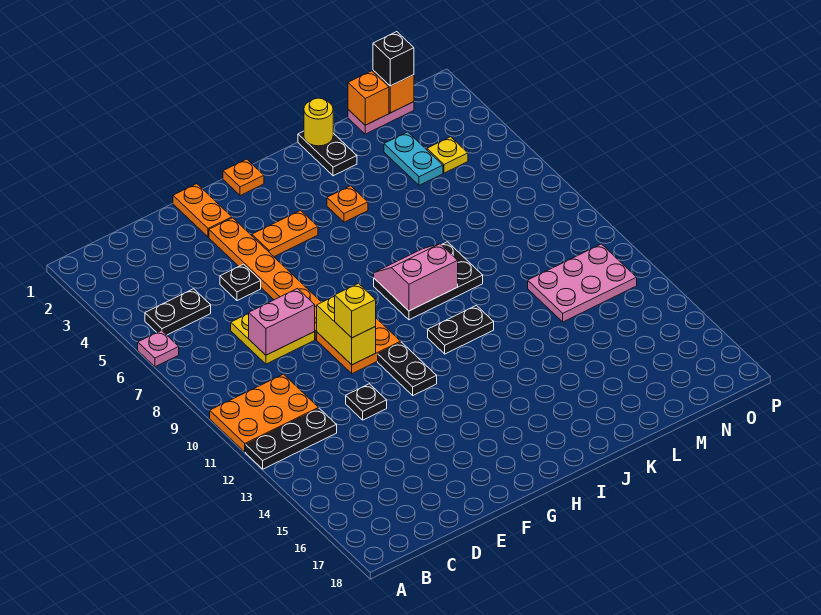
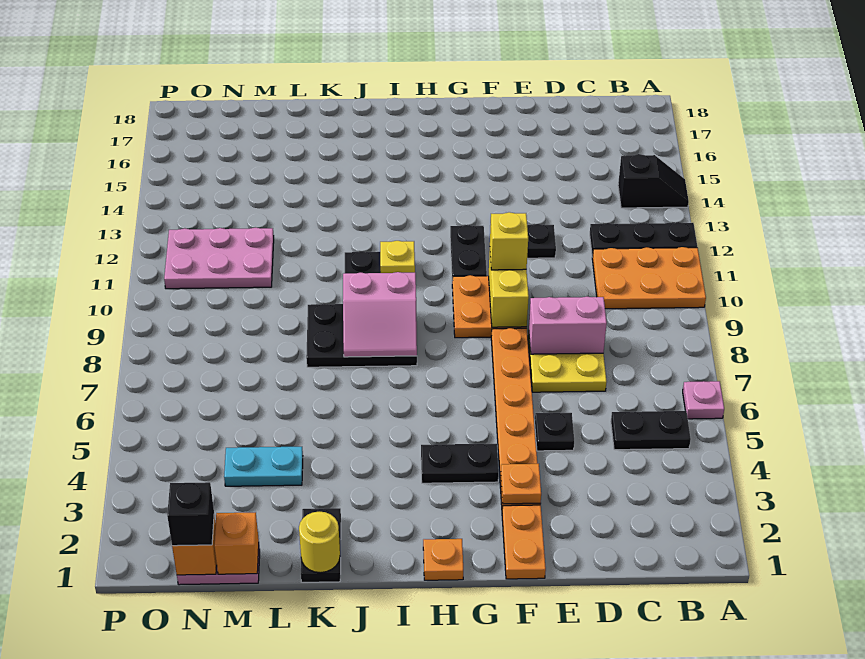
none -> black slope A14:B14 level 1 top B
orange plate G4:H4 level 1 -> black plate G4:H4 level 1
orange plate J4 level 1 -> orange plate F3 level 2
cyan plate M3:M4 level 1 -> cyan plate L4:M4 level 1
yellow plate N4 level 1 -> yellow plate I11 level 2

